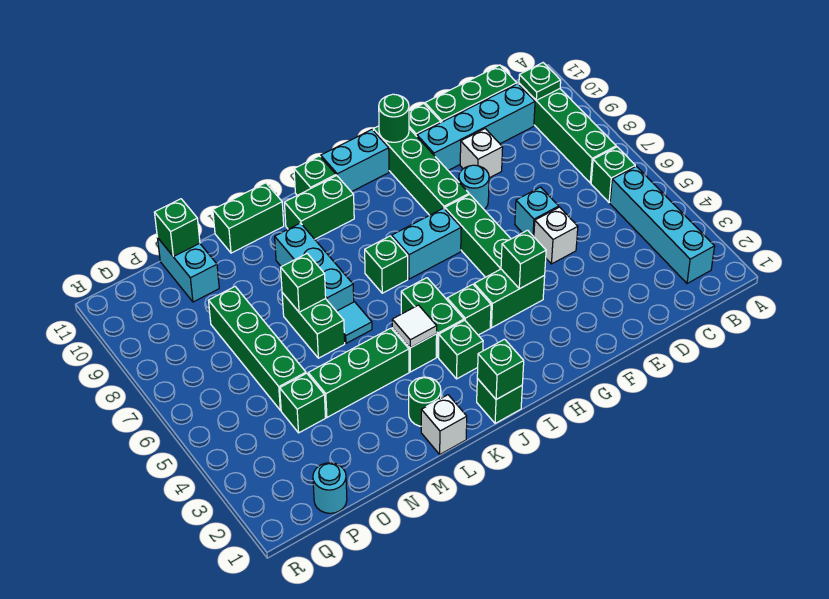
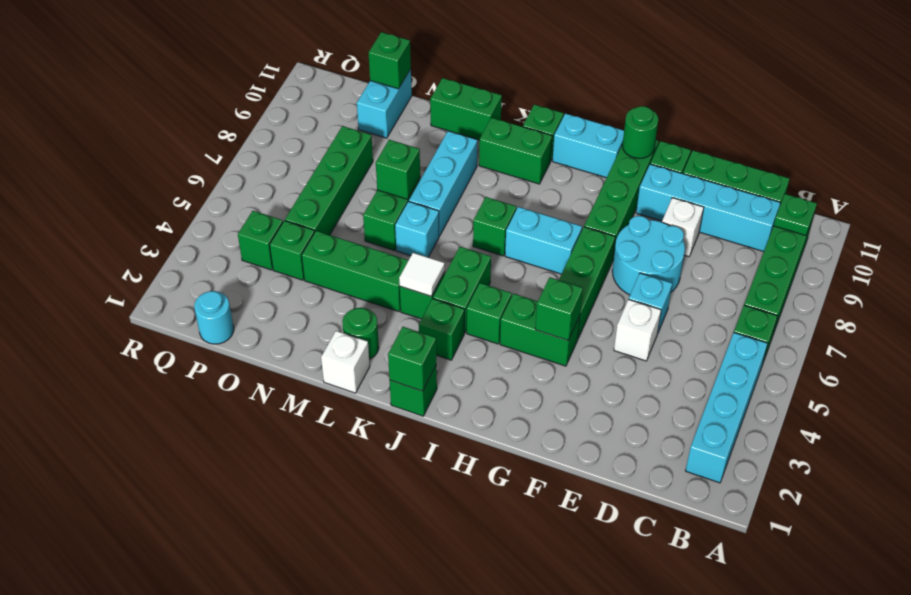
cyan round brick F8 level 1 -> cyan round brick E7:F8 level 1
cyan tile L6 level 1 -> cyan brick L6 level 1
none -> green brick P4 level 1

